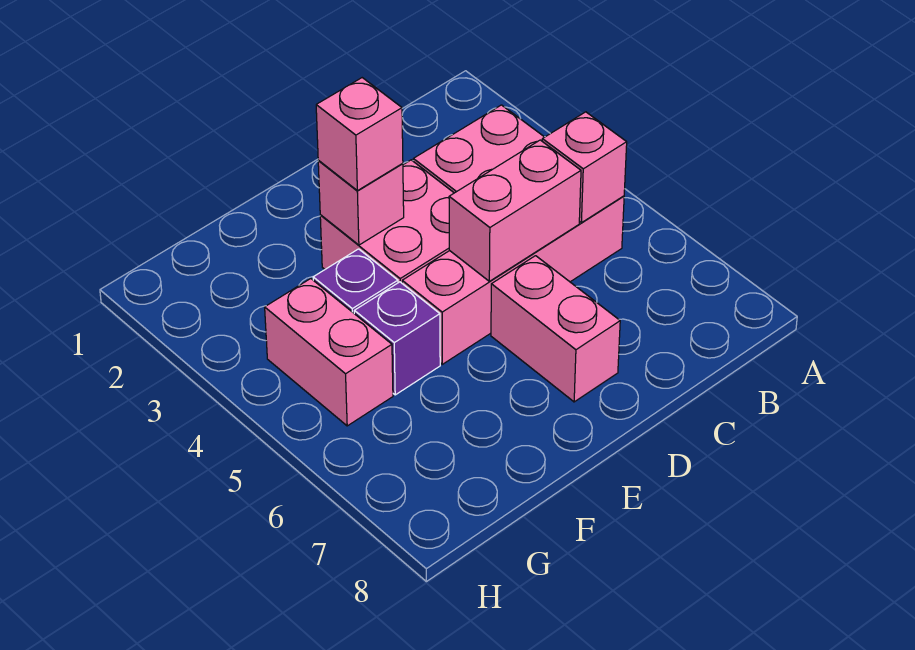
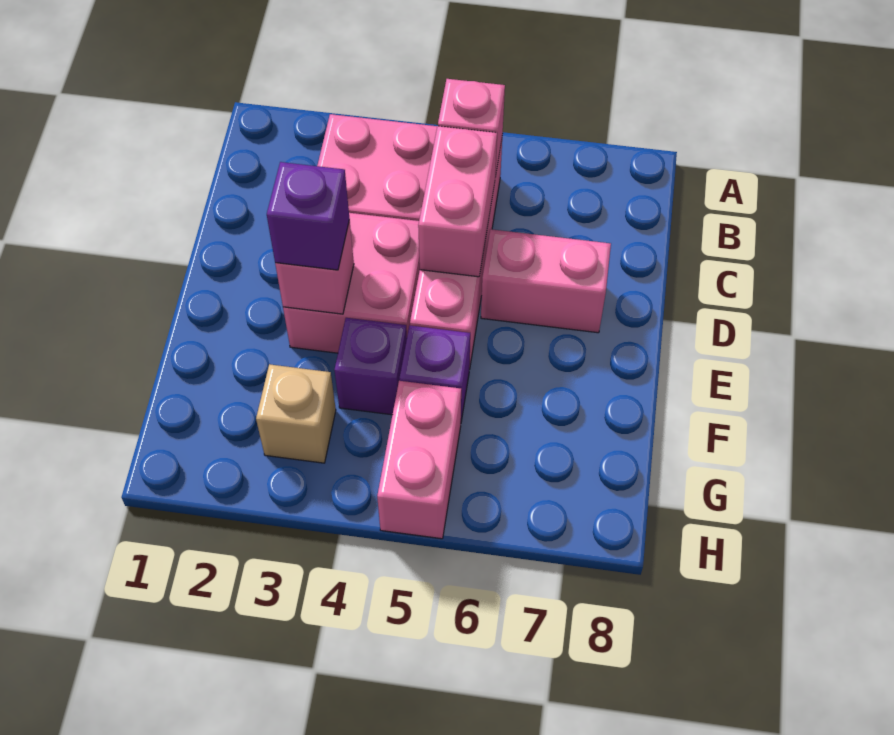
pink brick E3 level 3 -> purple brick E3 level 3
none -> tan brick G3 level 1
pink brick G4:G5 level 1 -> pink brick G5:H5 level 1

